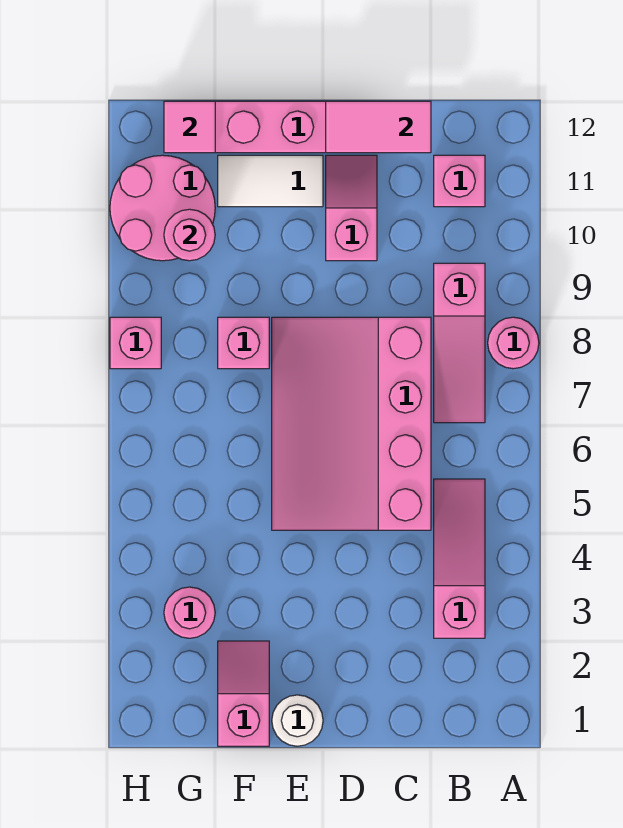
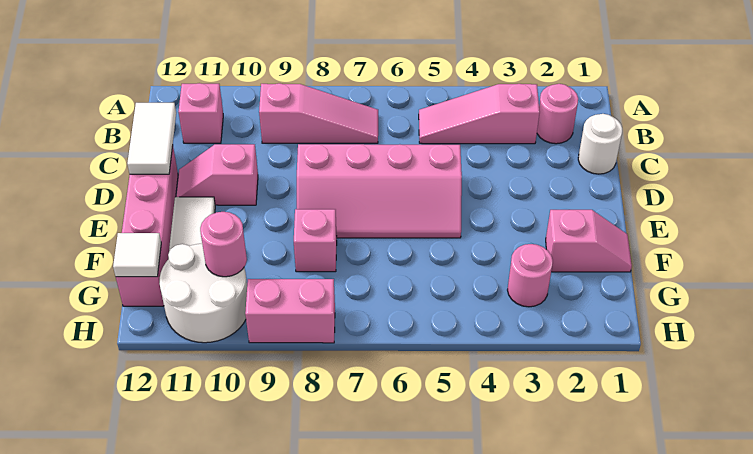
pink round brick A8 level 1 -> pink round brick B2 level 1
pink slope C5:E8 level 1 top C -> pink slope D5:E8 level 1 top D
pink tile C12:D12 level 2 -> white tile C12:D12 level 2
white round brick E1 level 1 -> white round brick C1 level 1
pink slope F1:F2 level 1 top 1 -> pink slope F1:F2 level 1 top 2
pink round brick G10:H11 level 1 -> white round brick G10:H11 level 1
pink tile G12 level 2 -> white tile G12 level 2
pink brick H8 level 1 -> pink brick H8:H9 level 1

